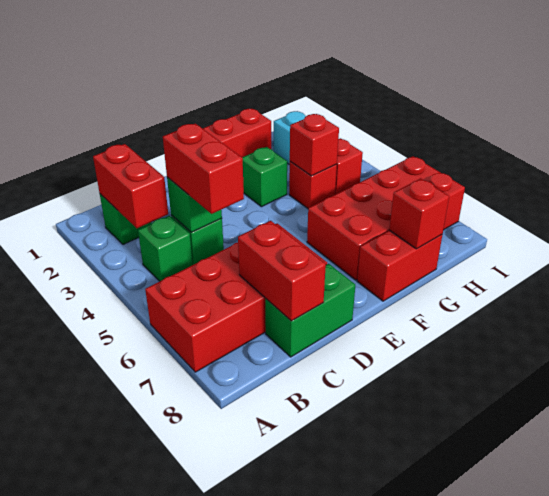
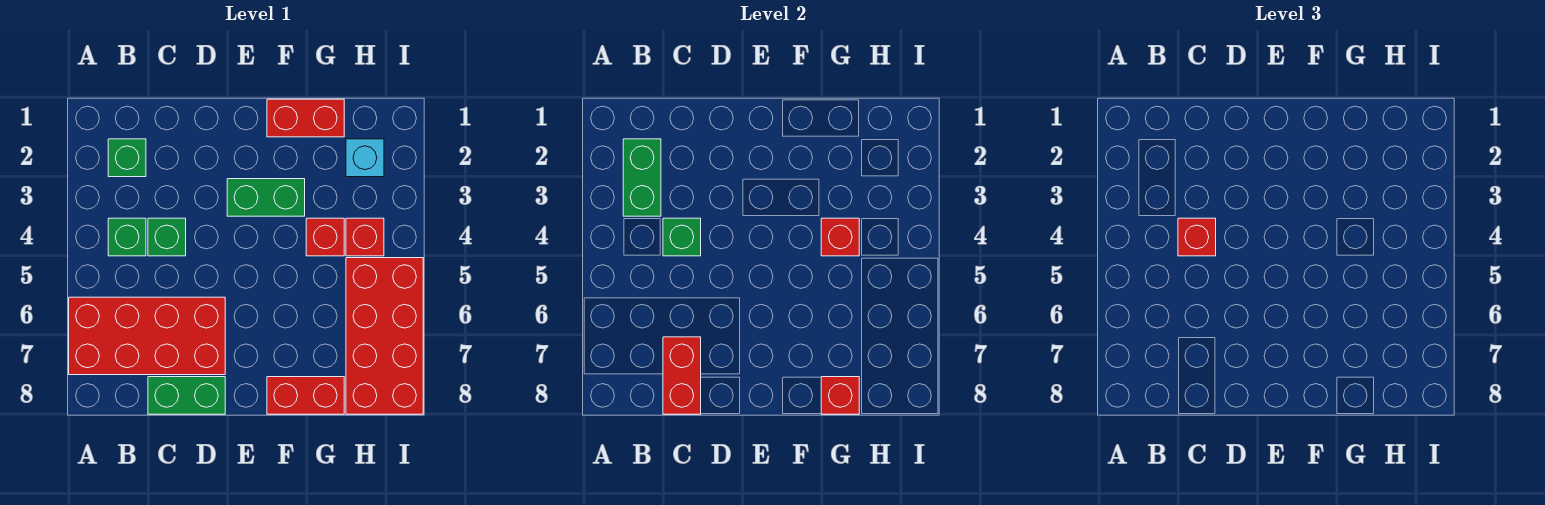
red brick B2:B3 level 2 -> green brick B2:B3 level 2
red brick C4:C5 level 3 -> red brick C4 level 3
green brick F3 level 1 -> green brick E3:F3 level 1
red brick F6:I7 level 1 -> red brick H5:I8 level 1

